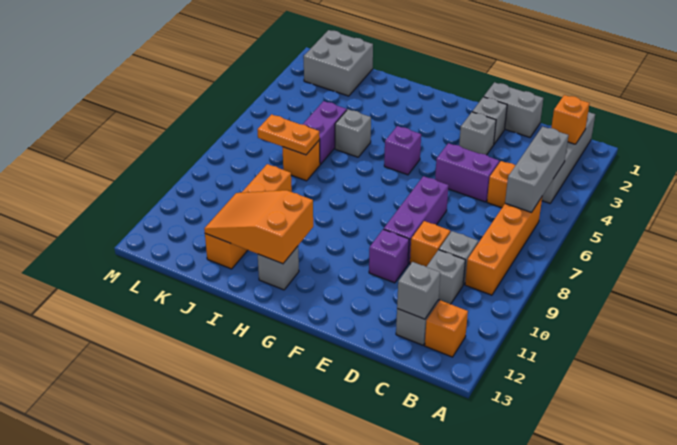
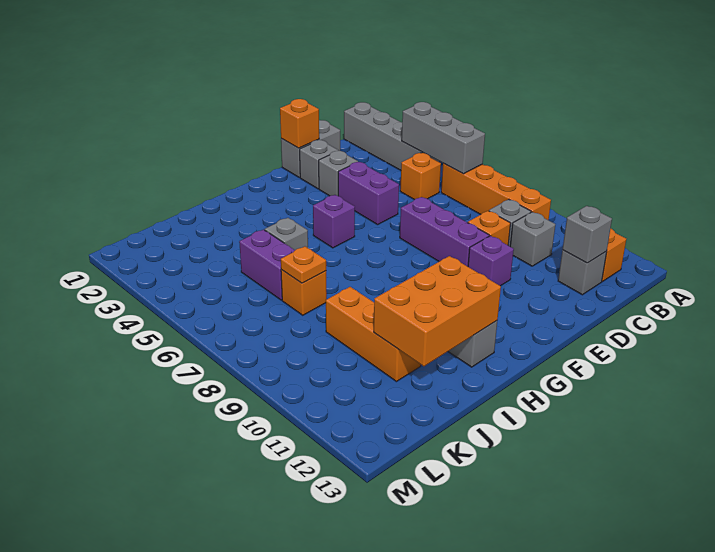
orange brick B2 level 2 -> orange brick E1 level 2
purple brick D5:E5 level 1 -> purple brick E4:E5 level 1
orange slope H11:J12 level 2 top H -> orange brick H11:J12 level 2
orange plate J7:K7 level 2 -> orange plate J7 level 2
orange brick J9:J12 level 1 -> orange brick J9:J11 level 1
grey brick K1:L2 level 1 -> none

